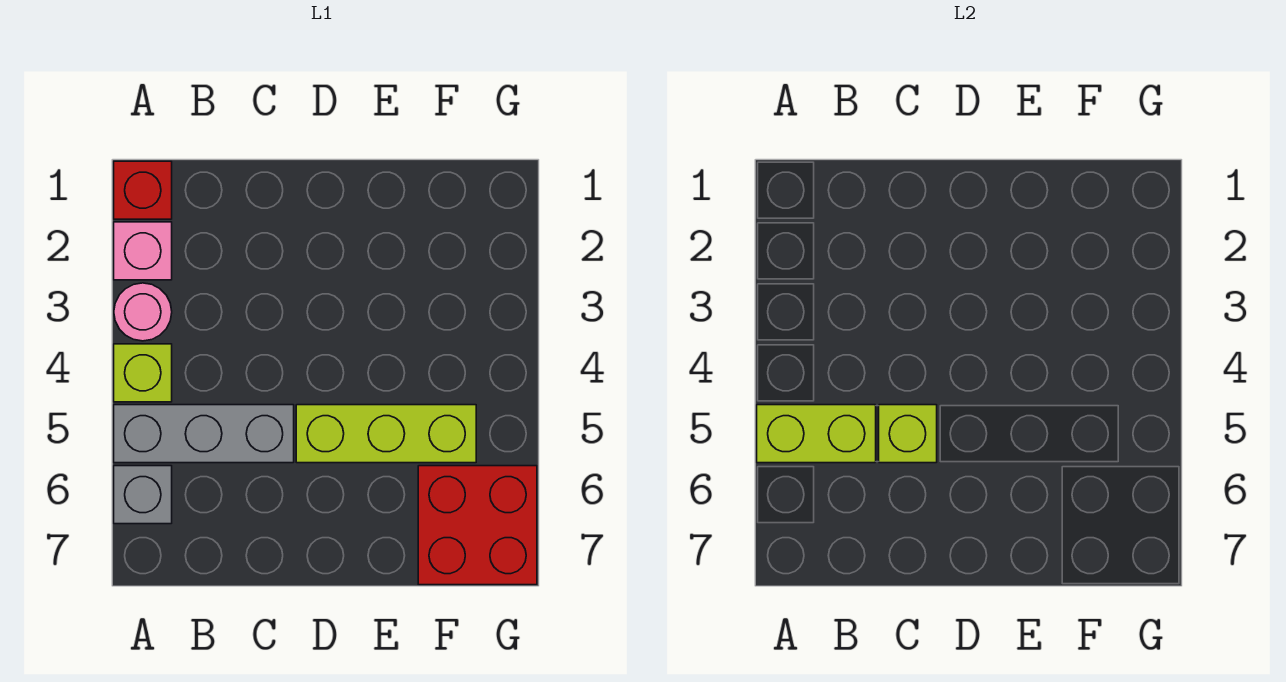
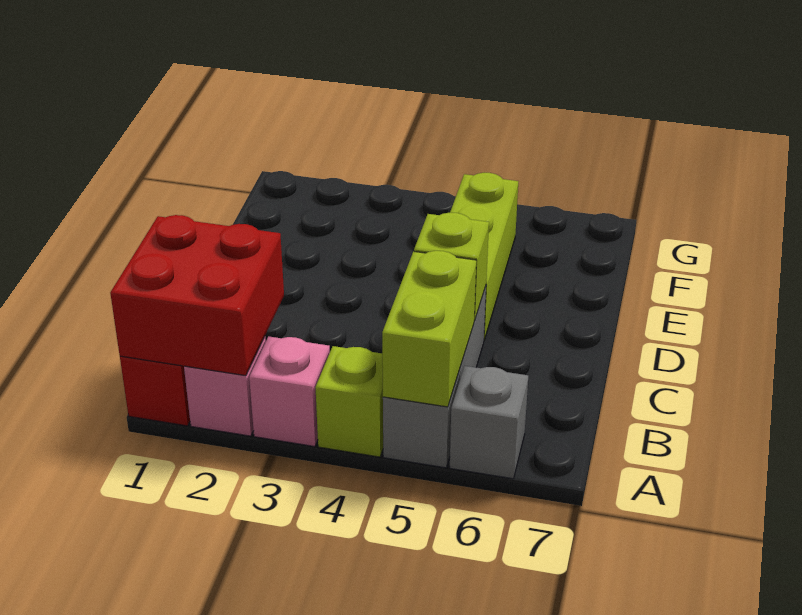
pink round brick A3 level 1 -> pink brick A3 level 1
red brick F6:G7 level 1 -> red brick A1:B2 level 2

